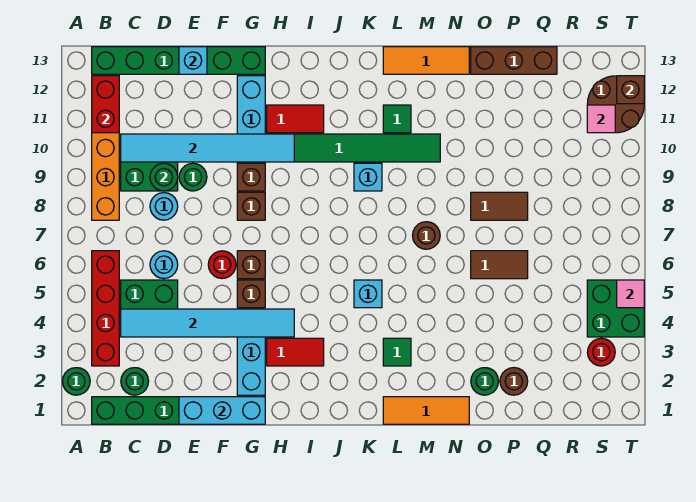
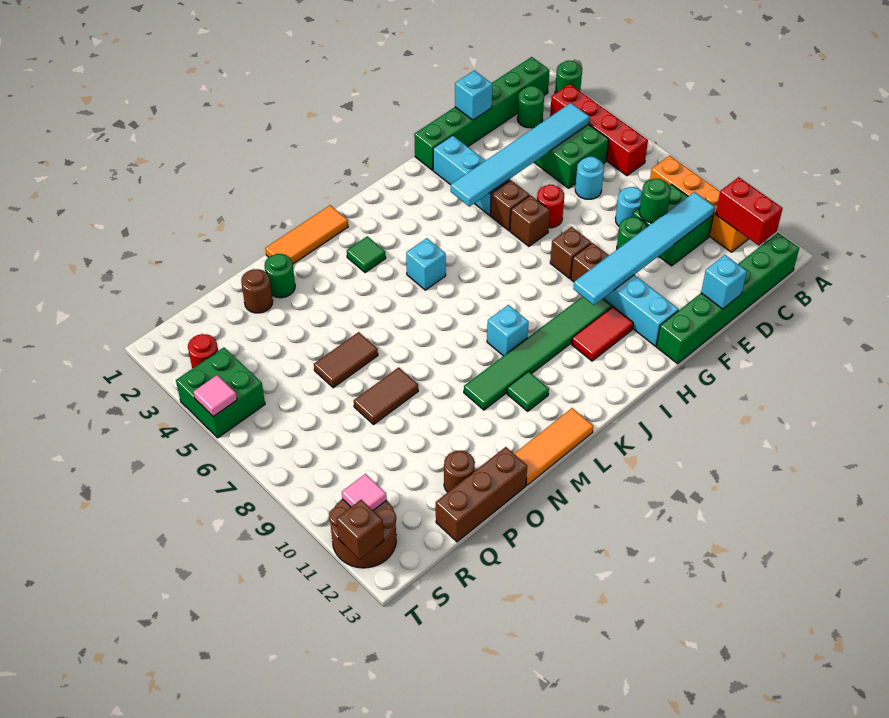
cyan brick E1:G1 level 2 -> cyan brick E1 level 2
red tile H3:I3 level 1 -> none
brown round brick M7 level 1 -> brown round brick P12 level 1

